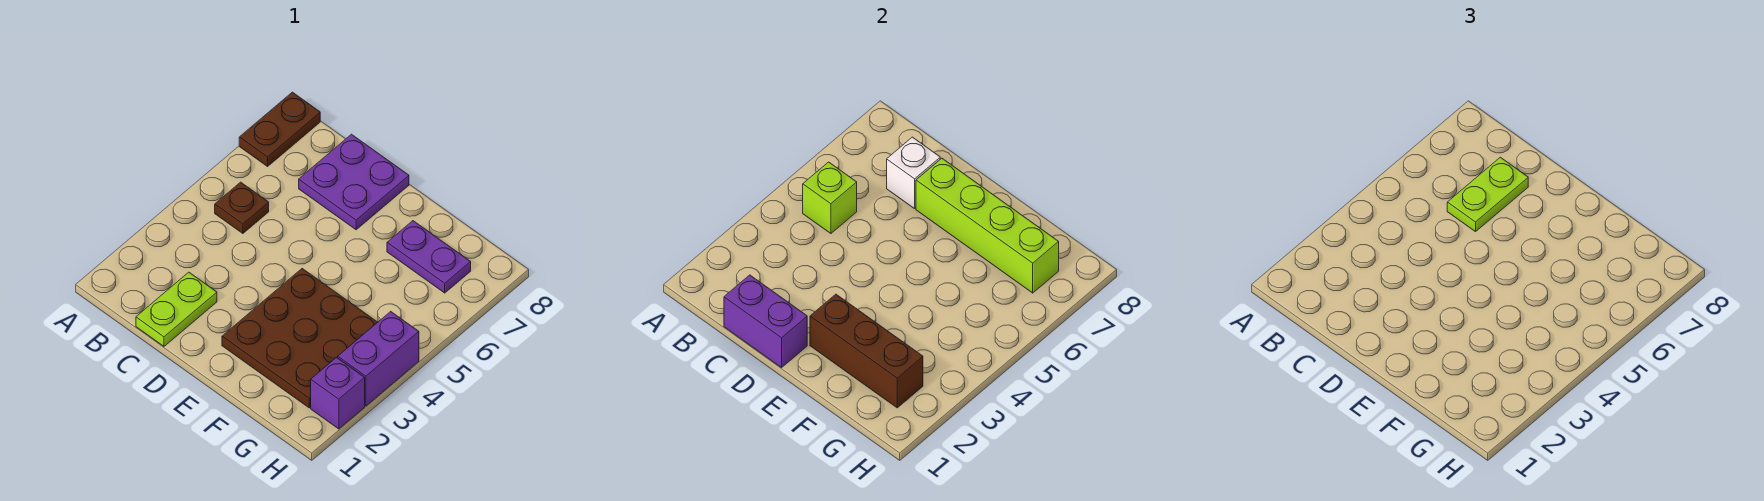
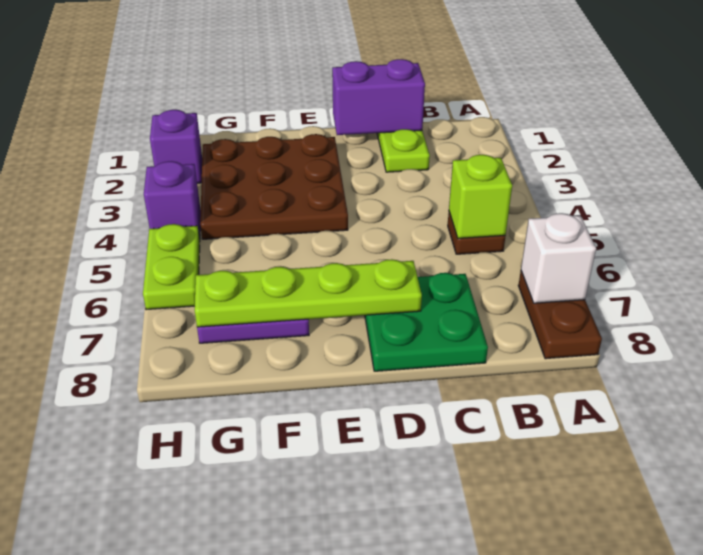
lime plate C6:C7 level 3 -> lime plate H5:H6 level 1
purple plate C7:D8 level 1 -> green plate C7:D8 level 1
white brick C7 level 2 -> white brick A7 level 2
lime brick D7:G7 level 2 -> lime plate D7:G7 level 2
brown brick E2:G2 level 2 -> none
purple brick H3:H4 level 1 -> purple brick H4 level 1

